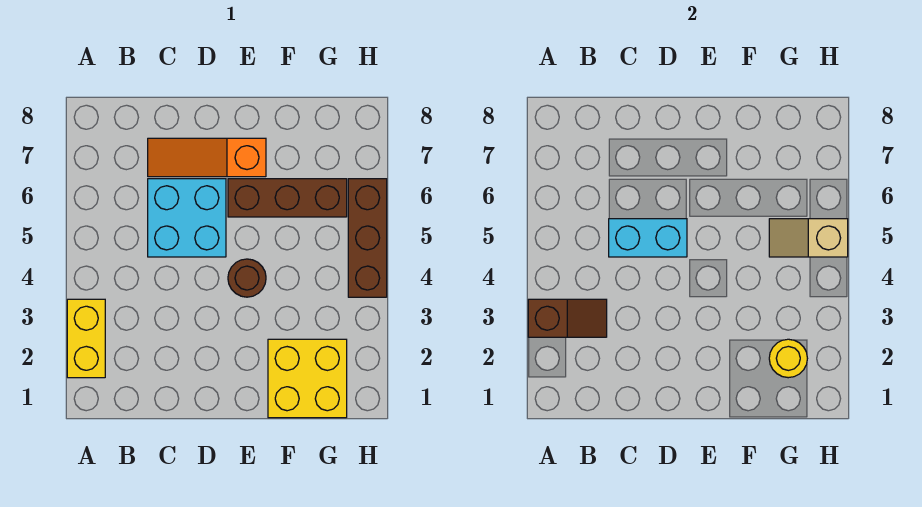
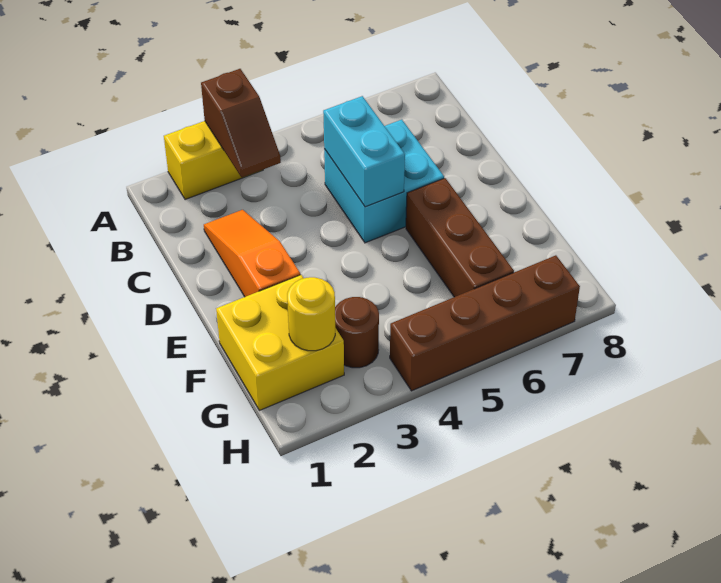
orange slope C7:E7 level 1 top E -> orange slope C2:E2 level 1 top E
brown round brick E4 level 1 -> brown round brick G3 level 1
tan slope G5:H5 level 2 top H -> none
brown brick H4:H6 level 1 -> brown brick H4:H7 level 1

